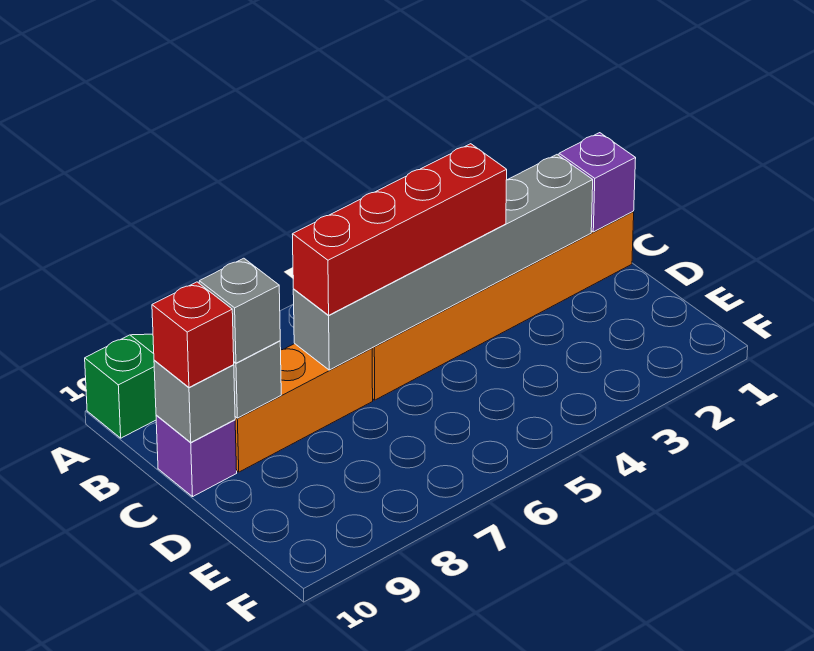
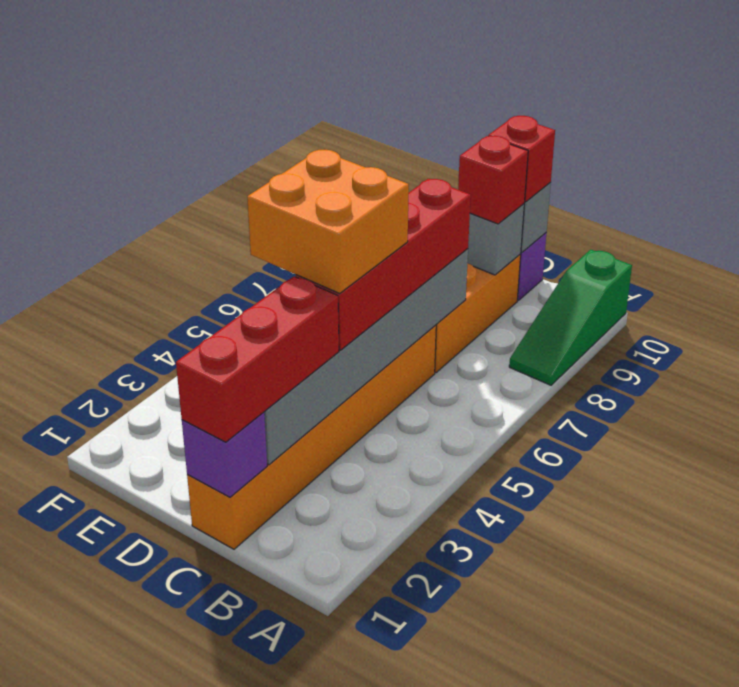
none -> red brick C1:C3 level 3
none -> orange brick C4:D5 level 4
grey brick C9 level 3 -> red brick C9 level 3

